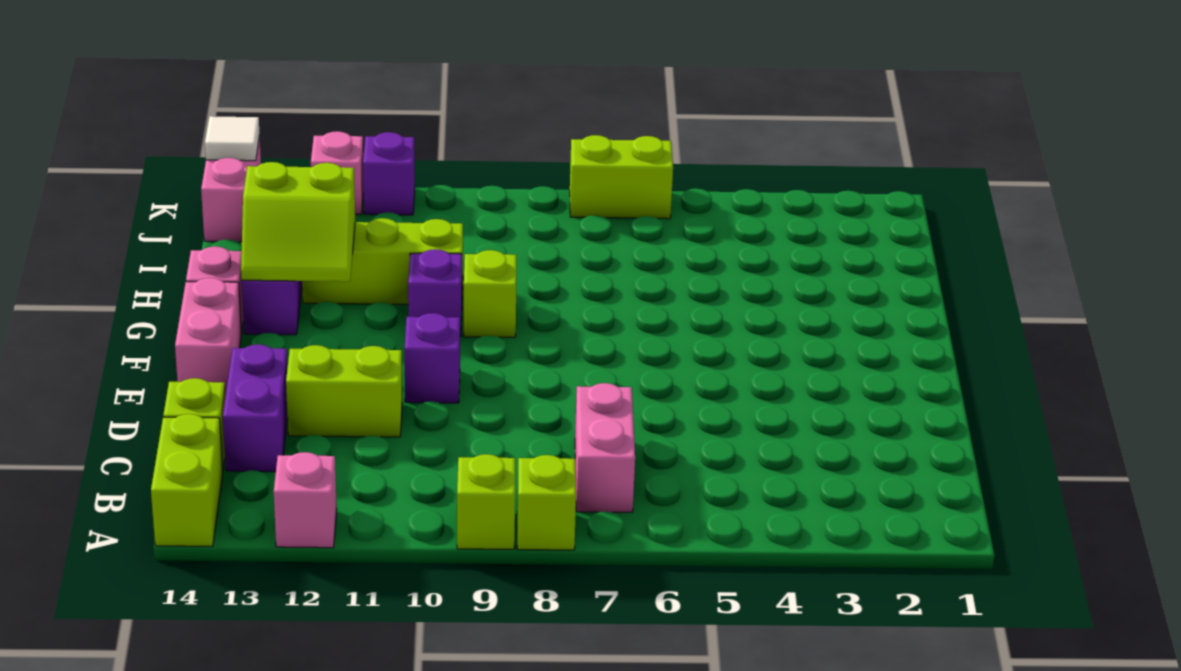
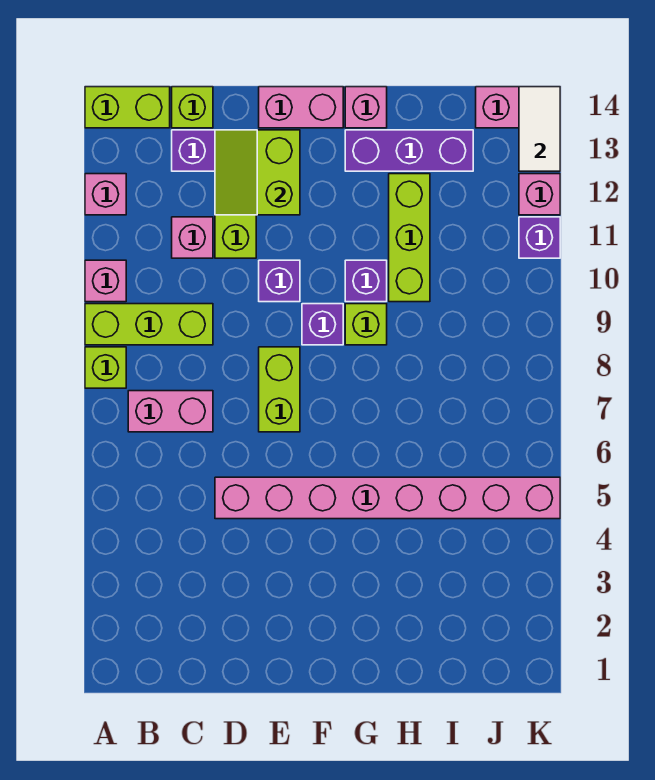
lime brick A9 level 1 -> lime brick A9:C9 level 1
none -> pink brick A10 level 1
none -> pink brick C11 level 1
none -> pink brick D5:K5 level 1
none -> purple brick F9 level 1
lime slope G12:H13 level 2 top H -> lime slope D12:E13 level 2 top E
lime brick K6:K7 level 1 -> lime brick E7:E8 level 1
white tile K14 level 2 -> white tile K13:K14 level 2

